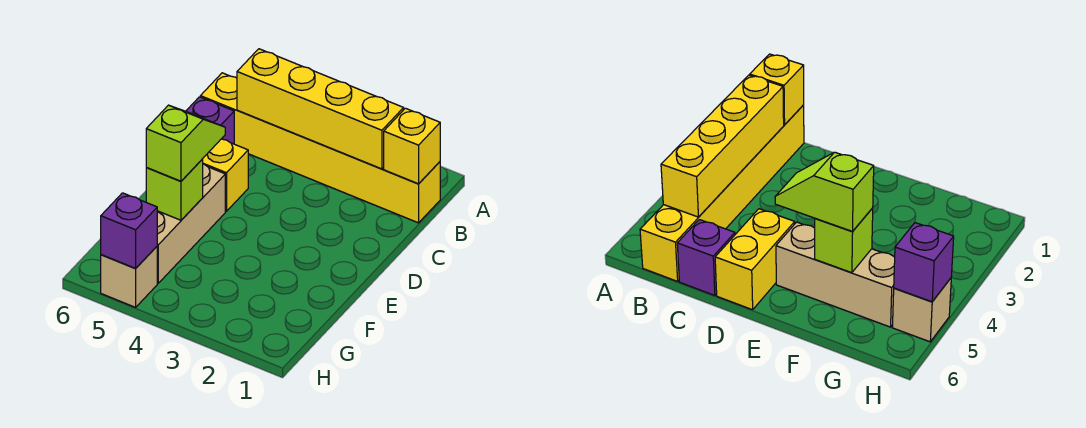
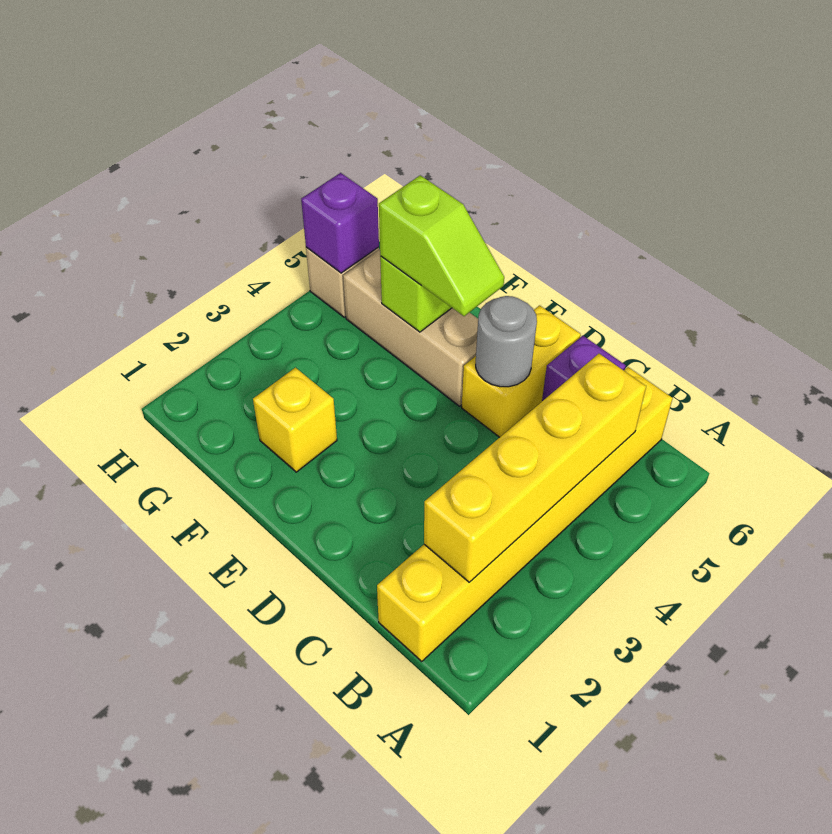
yellow brick B1 level 2 -> yellow brick F2 level 1
none -> grey round brick D5 level 2

